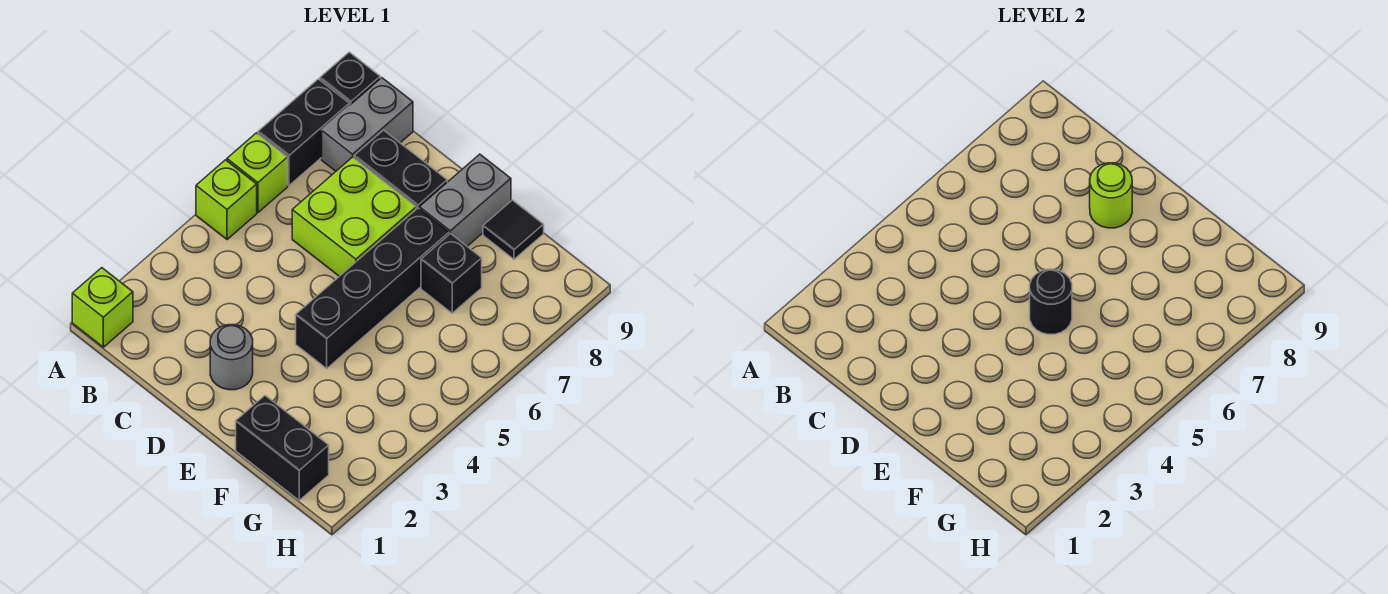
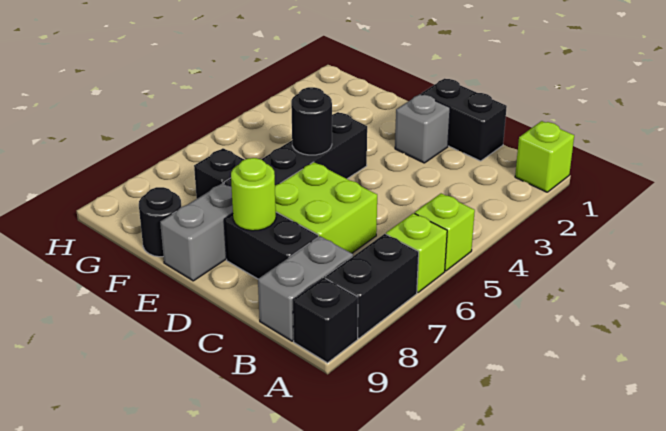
grey round brick D2 level 1 -> grey brick D2 level 1
black brick F1:G1 level 1 -> black brick C1:D1 level 1
black tile F9 level 1 -> black round brick F9 level 1

